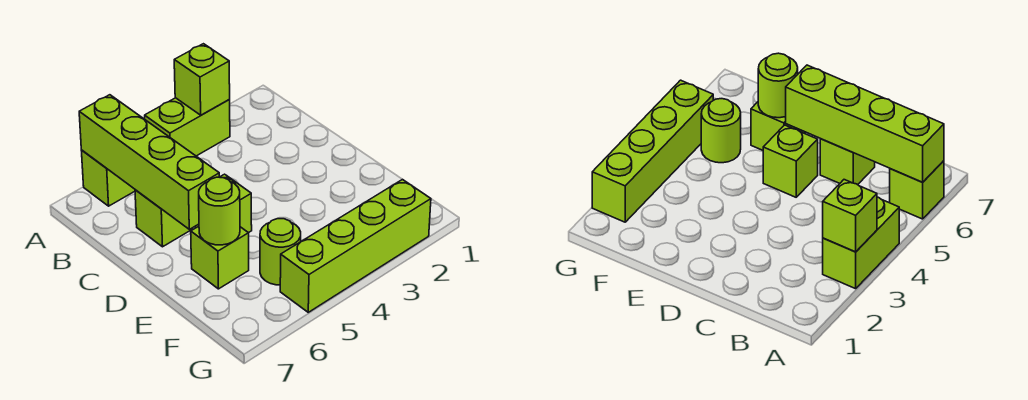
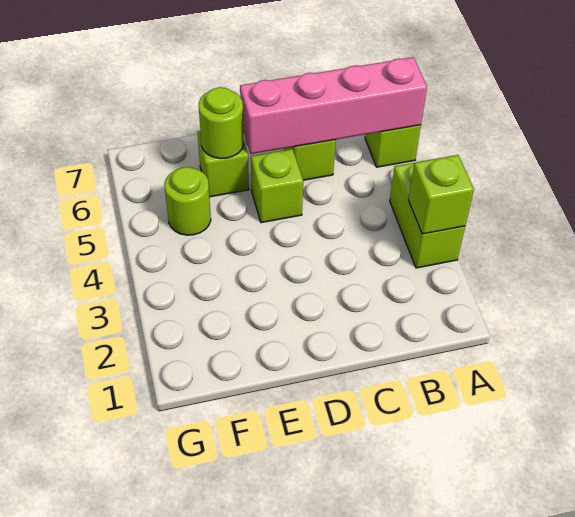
lime brick A6:D6 level 2 -> pink brick A6:D6 level 2
lime brick G2:G5 level 1 -> none

